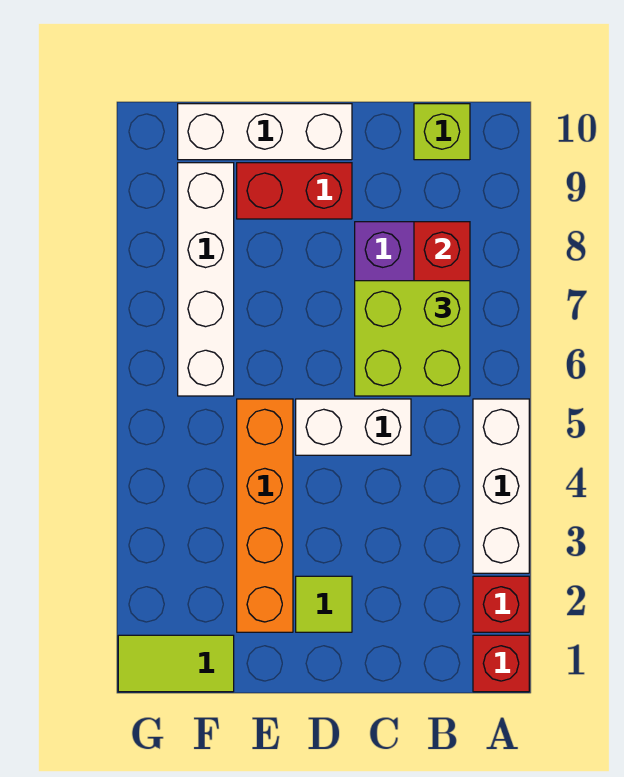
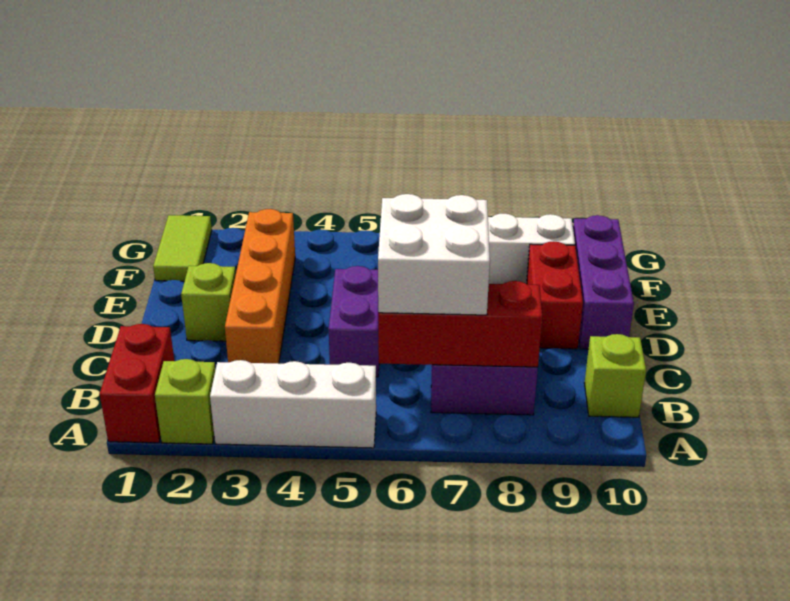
red brick A1 level 1 -> red brick A1:B1 level 1
red brick A2 level 1 -> lime brick A2 level 1
lime brick B6:C7 level 3 -> white brick B6:C7 level 3
white brick C5:D5 level 1 -> purple brick C5:D5 level 1
lime tile D2 level 1 -> lime brick D2 level 1
white brick D10:F10 level 1 -> purple brick D10:F10 level 1
orange brick E2:E5 level 1 -> orange brick C3:F3 level 1

